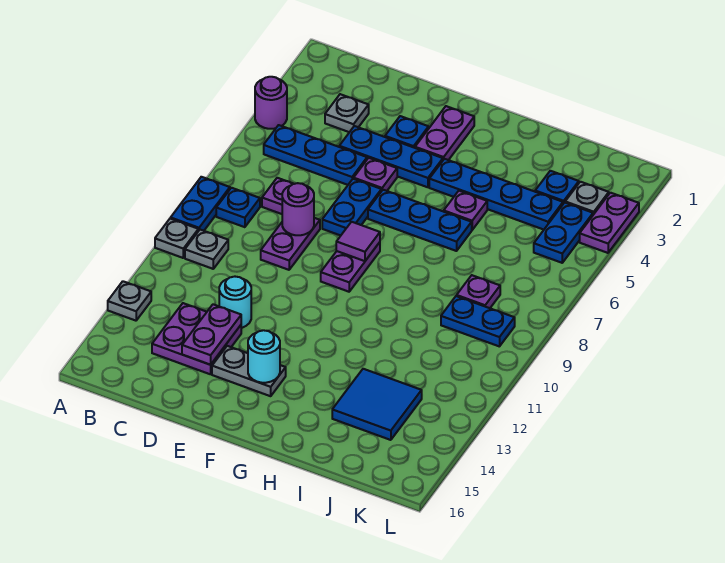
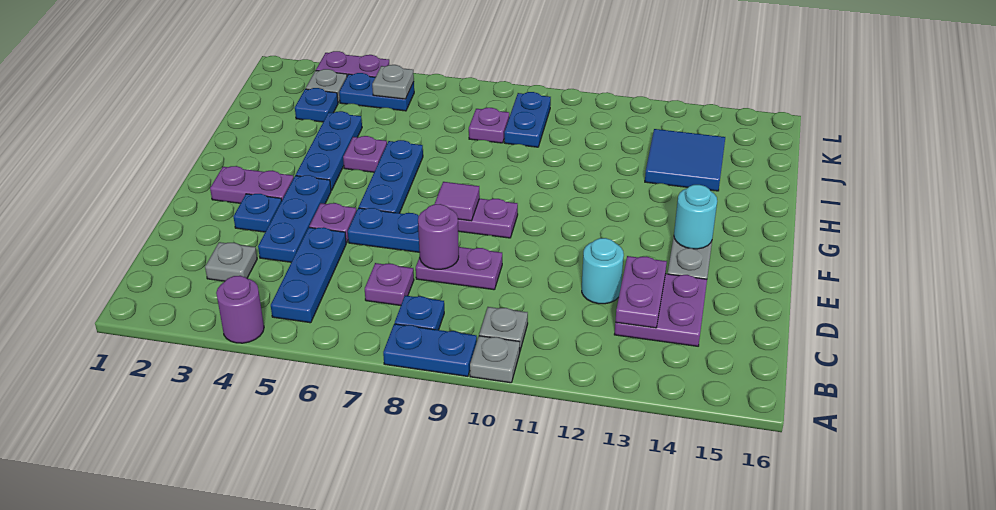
grey plate A13 level 1 -> grey plate K5 level 2
purple plate D13:D14 level 2 -> purple plate C13:D13 level 2
blue plate G4:J4 level 1 -> blue plate G4:I4 level 1

